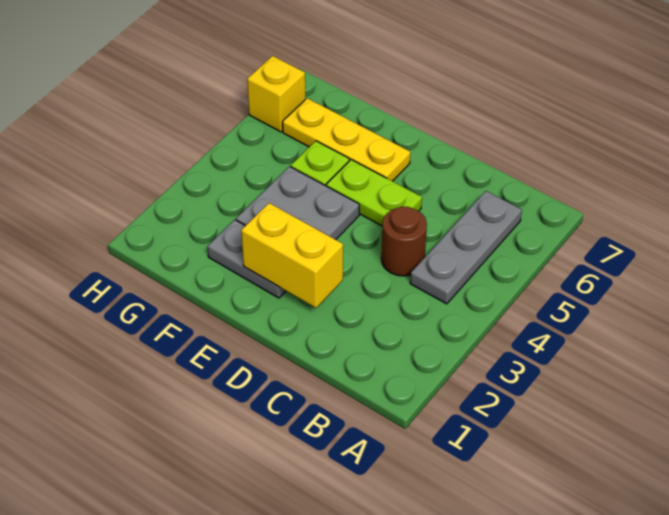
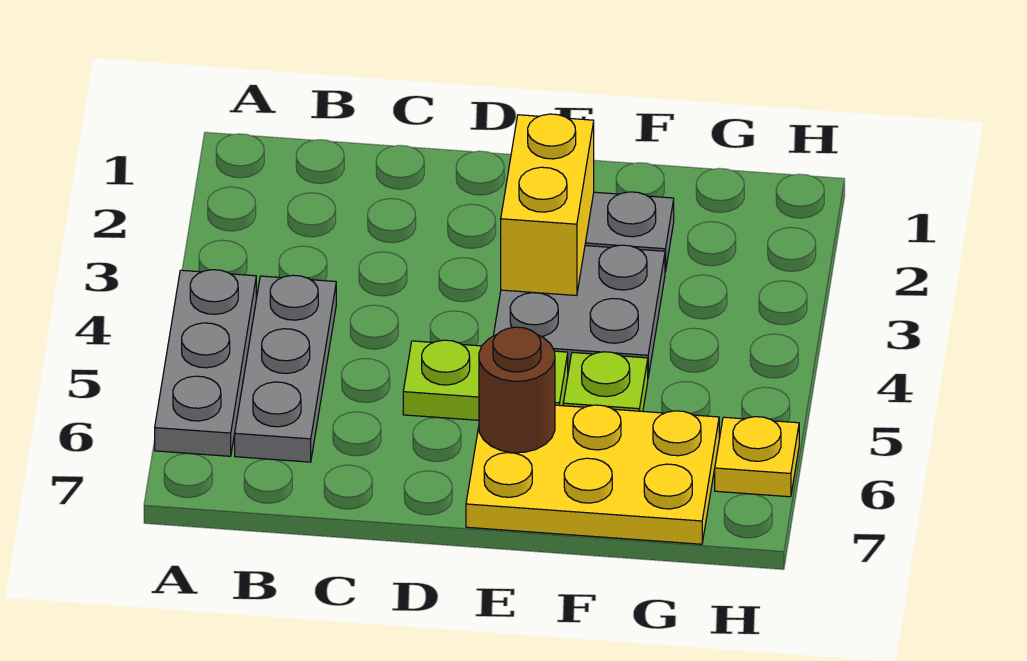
none -> grey plate A4:A6 level 1
brown round brick C4 level 1 -> brown round brick E6 level 2
yellow brick D2:E2 level 2 -> yellow brick E2:E3 level 2
yellow plate E6:G6 level 1 -> yellow plate E6:G7 level 1
yellow brick H6 level 1 -> yellow plate H6 level 1

